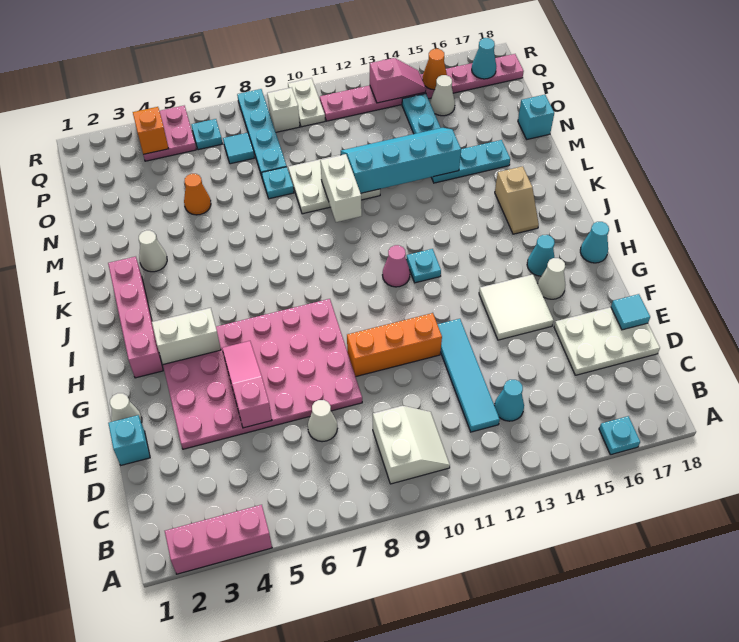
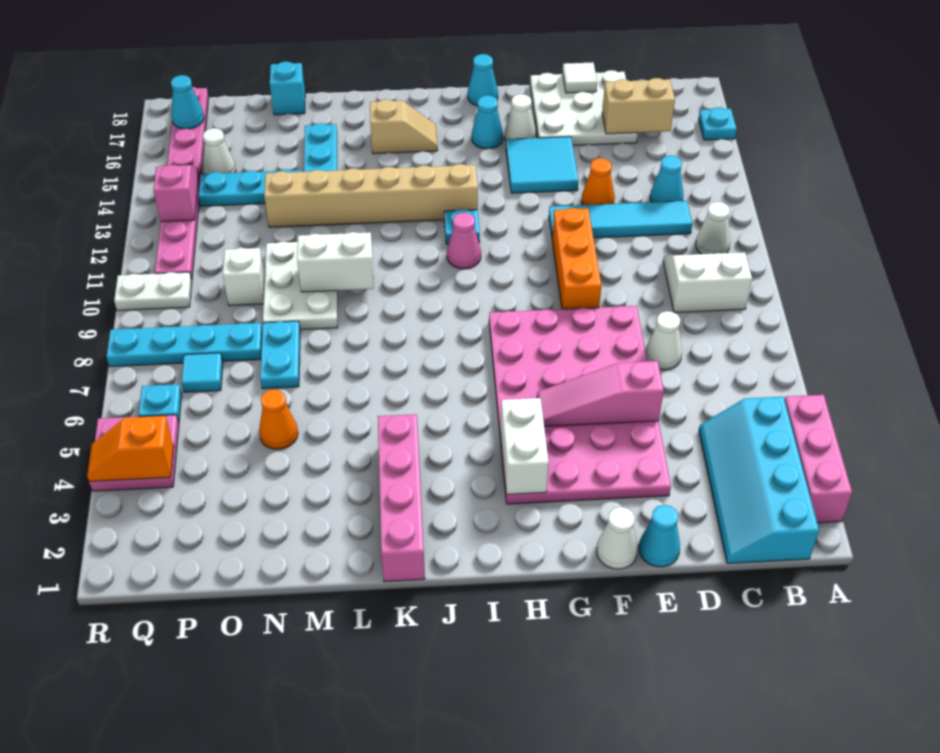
none -> tan brick C16:D16 level 2
white plate D16:E18 level 1 -> white plate D16:F18 level 1
cyan brick E1 level 1 -> cyan cone E1 level 1
cyan tile E18 level 2 -> white tile E18 level 2
white tile F14:G15 level 1 -> cyan tile F14:G15 level 1
pink brick H2:K2 level 1 -> pink brick K1:K4 level 1
none -> tan brick I13:N13 level 1
white cone L3 level 1 -> white cone B11 level 1
cyan slope M11:N14 level 2 top M -> cyan slope B1:C4 level 1 top B
cyan plate N8 level 1 -> cyan plate N7:N8 level 1
white brick Q9 level 1 -> white brick O10 level 1
orange cone Q15 level 2 -> orange cone E13 level 1

